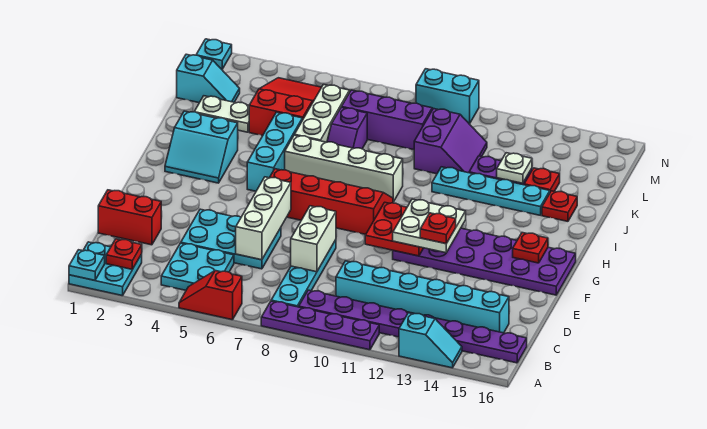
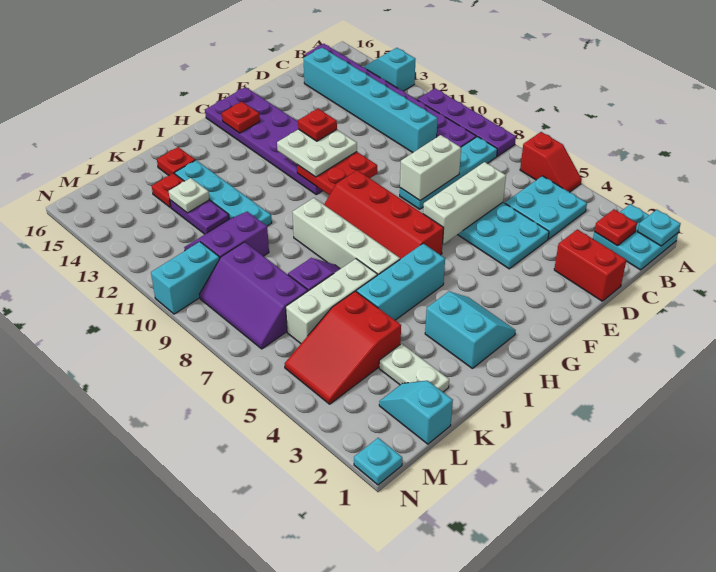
cyan brick N9:N10 level 1 -> cyan brick M10:N10 level 1

